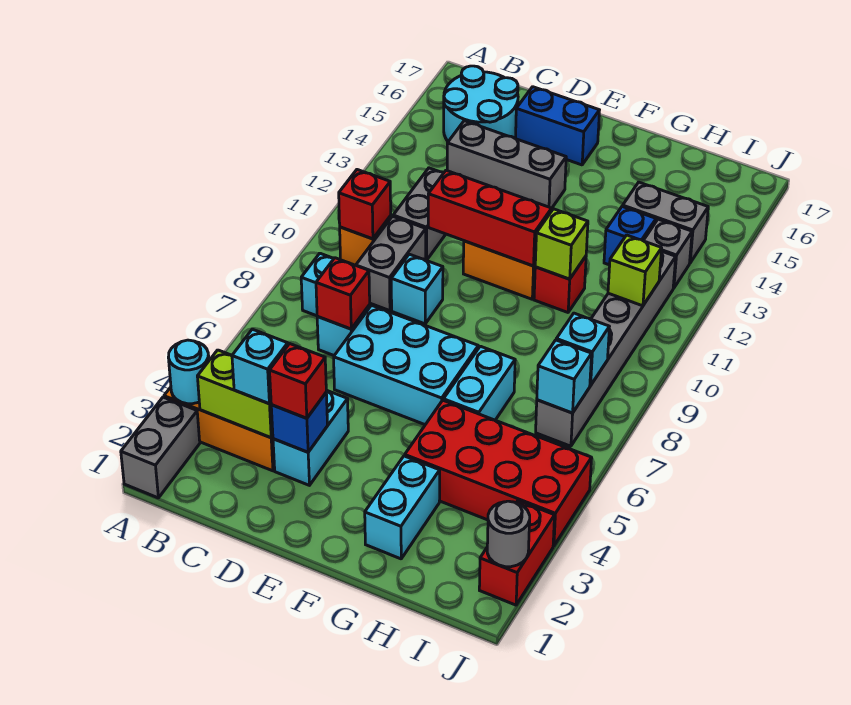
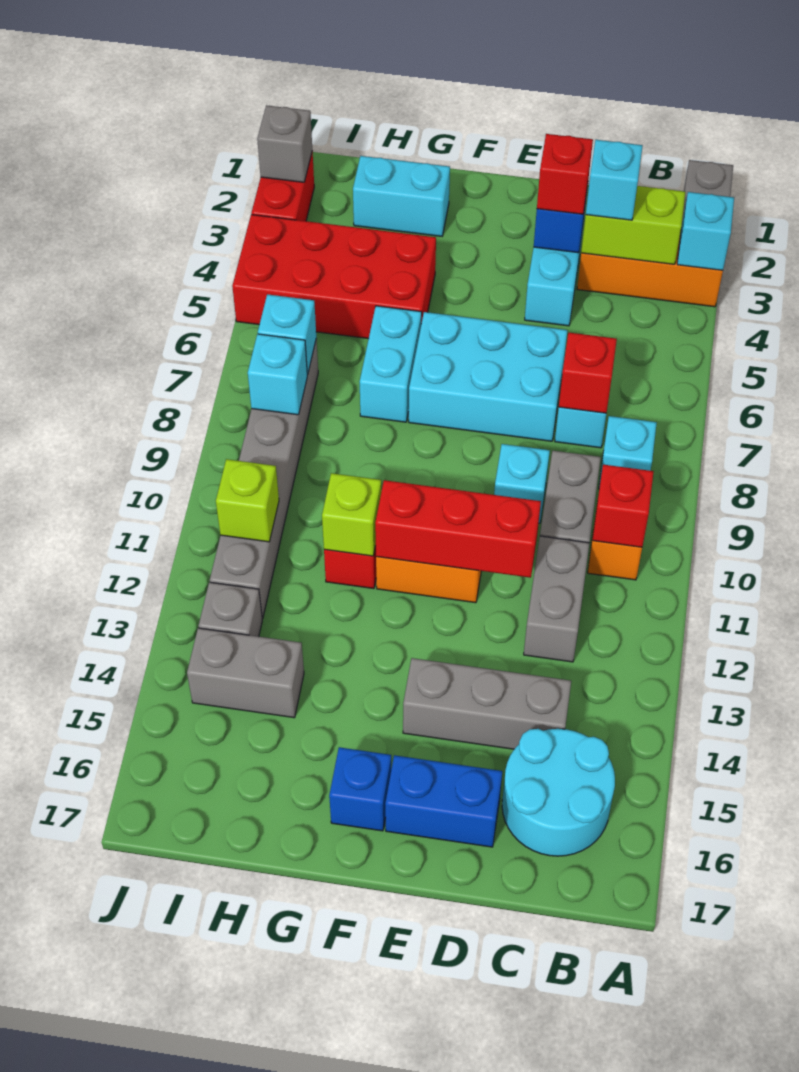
cyan round brick A3 level 2 -> cyan brick A3 level 2
cyan brick G2:G3 level 1 -> cyan brick G2:H2 level 1
blue brick H13 level 1 -> blue brick F16 level 1
grey round brick J2 level 2 -> grey brick J2 level 2

